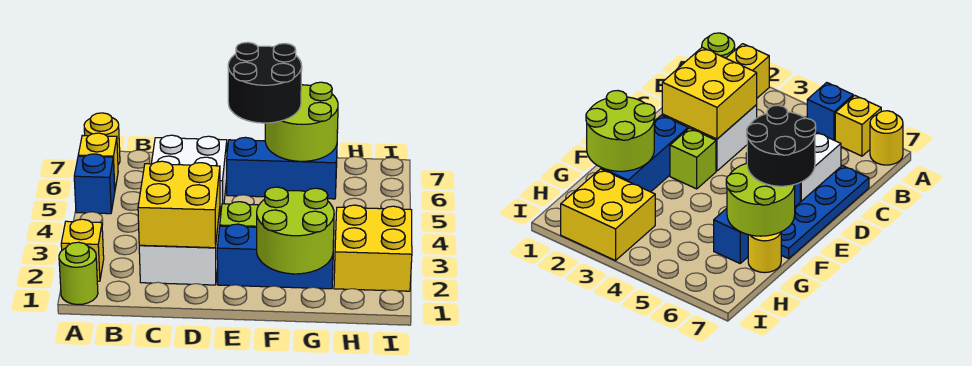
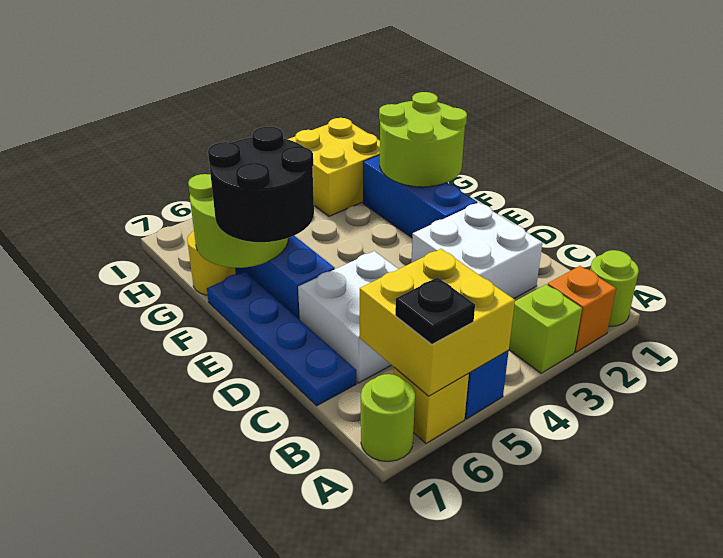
yellow brick A2 level 1 -> orange brick A2 level 1
none -> black plate A6 level 3
yellow round brick A7 level 1 -> lime round brick A7 level 1
yellow brick C2:D3 level 2 -> yellow brick A5:B6 level 2
lime brick E3 level 1 -> lime brick A3 level 1

